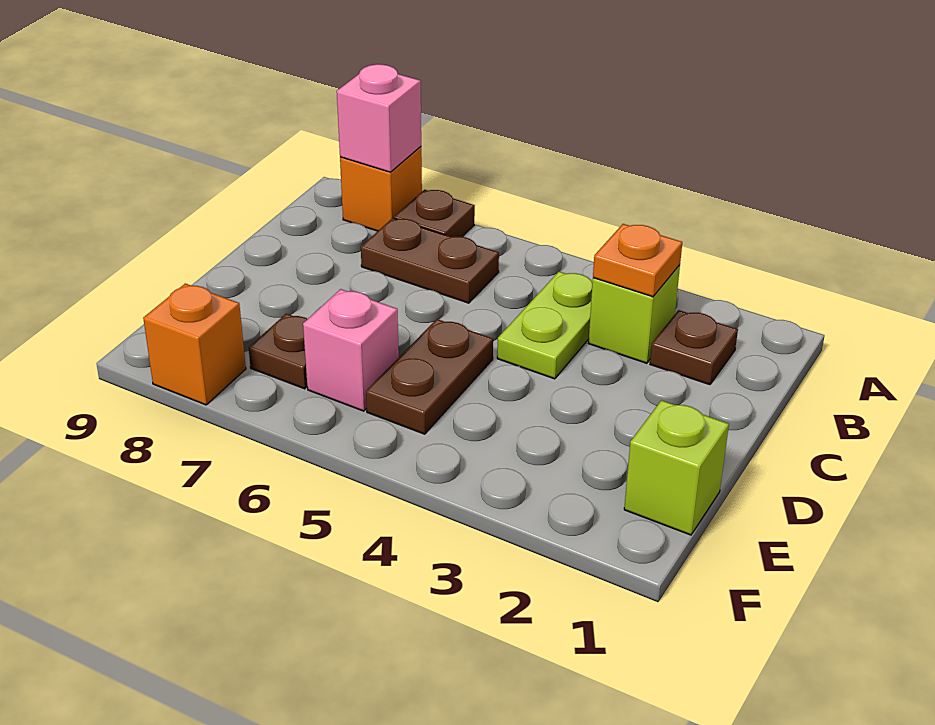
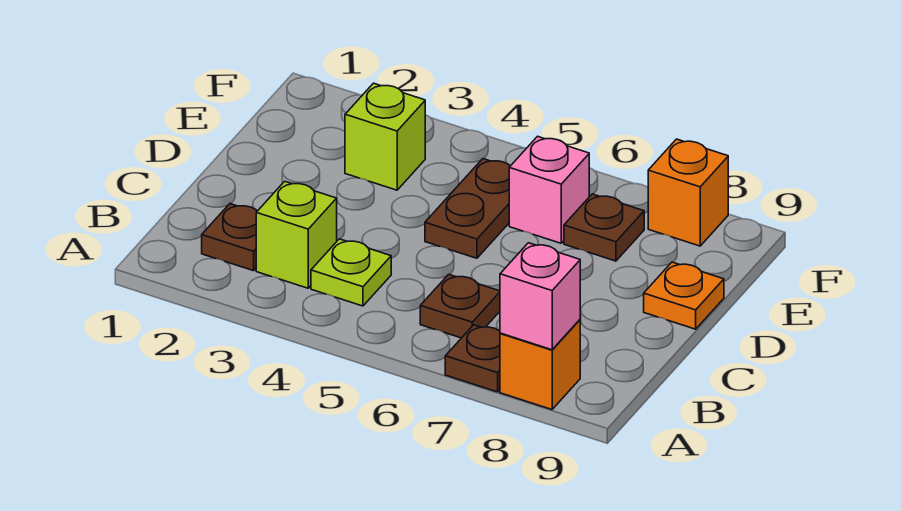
orange plate B3 level 2 -> orange plate D9 level 1
lime plate B4:C4 level 1 -> lime plate B4 level 1
brown plate B6:B7 level 1 -> brown plate B6 level 1
lime brick E1 level 1 -> lime brick E3 level 1

